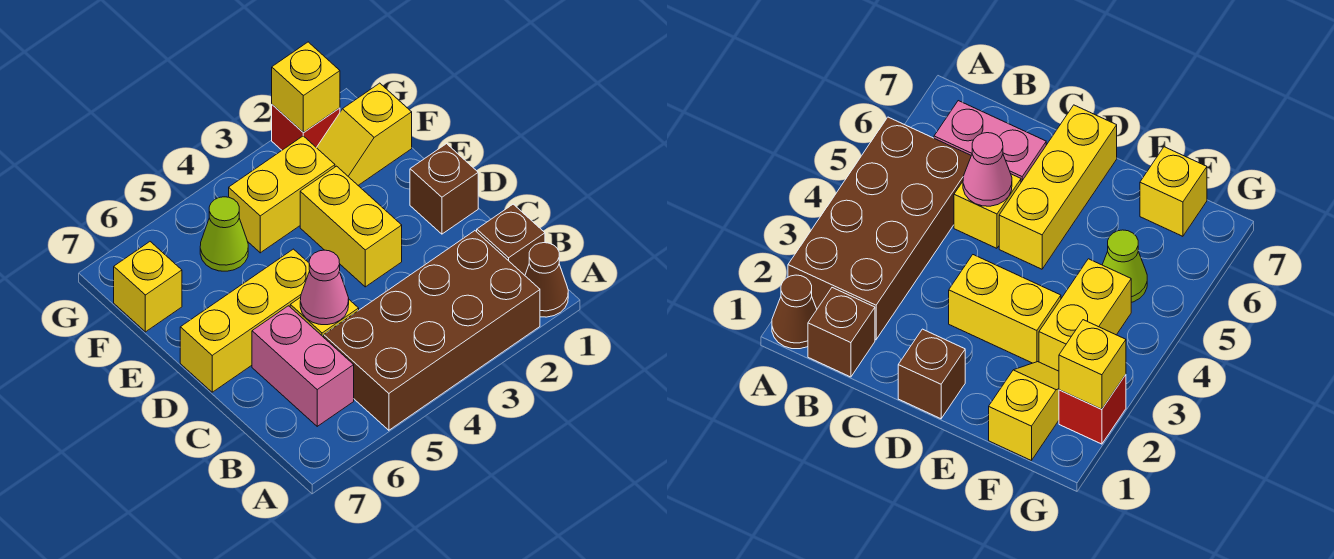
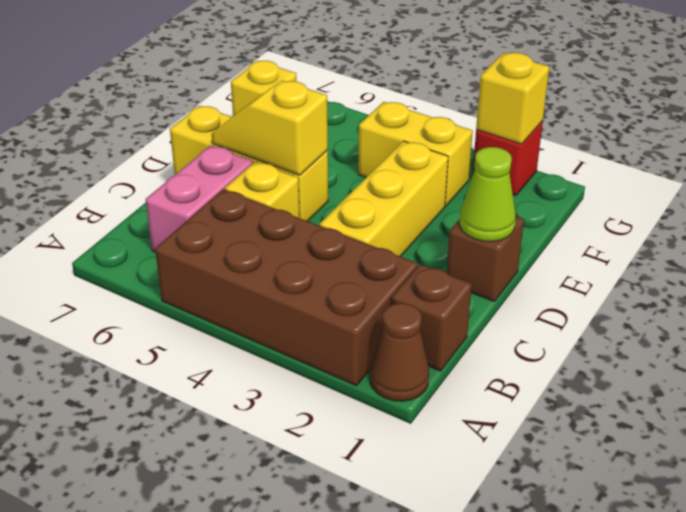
pink cone C5 level 2 -> none
yellow brick D3:E3 level 1 -> yellow brick C3:E3 level 1
yellow slope F1:F2 level 1 top 1 -> yellow slope D5:D6 level 2 top 5
lime cone F5 level 1 -> lime cone D1 level 2

